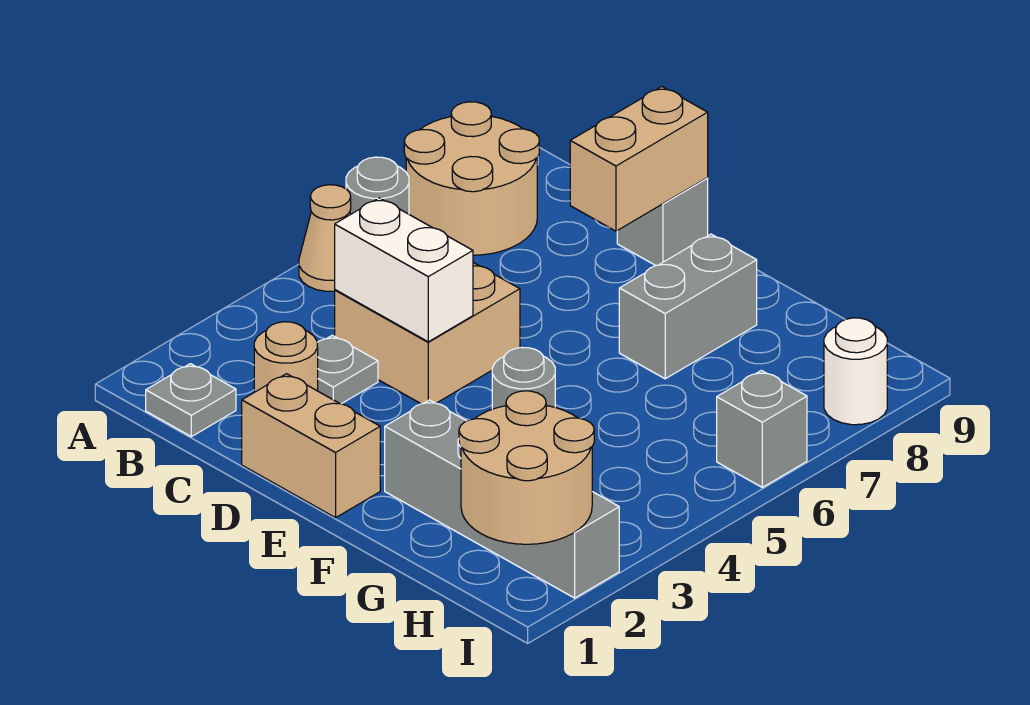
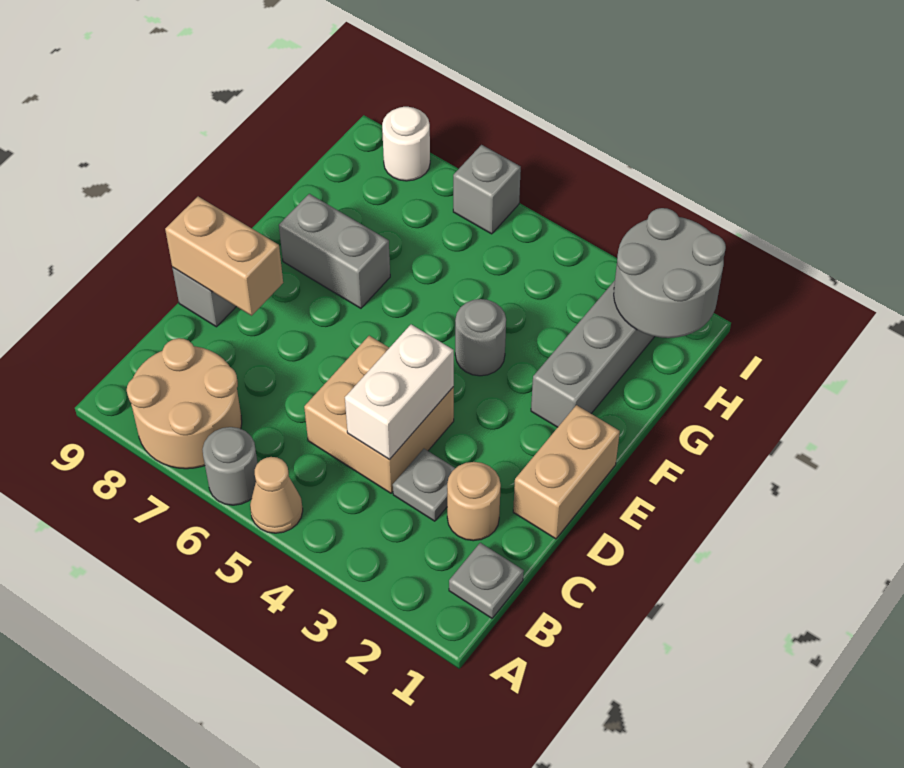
tan round brick H1:I2 level 2 -> grey round brick H1:I2 level 2

